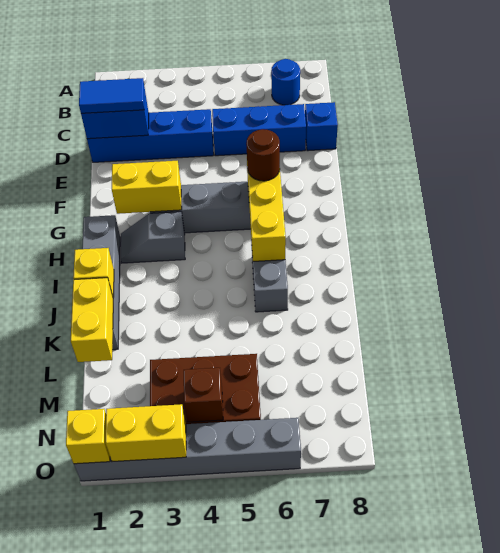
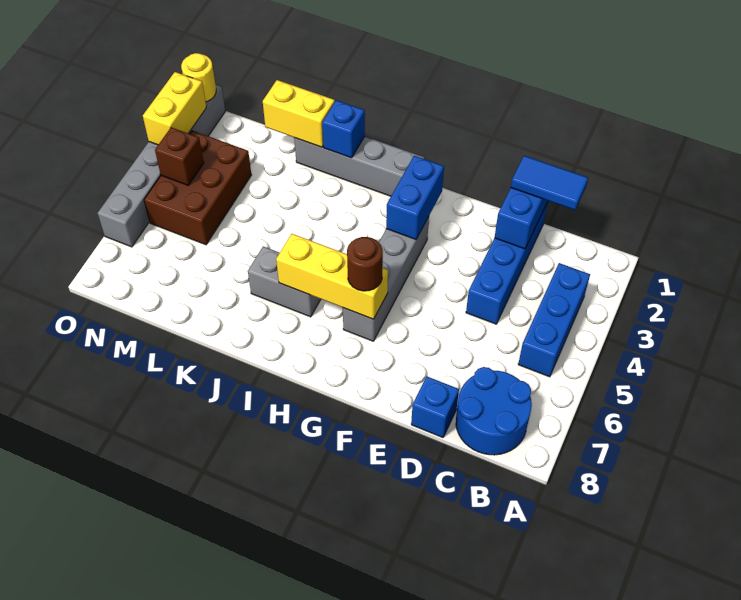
blue round brick B7 level 1 -> blue round brick B7:C8 level 1
blue tile D1:D2 level 3 -> blue tile C1:D1 level 3
blue brick D5:D7 level 1 -> blue brick B3:B5 level 1
yellow brick G2:G3 level 2 -> blue brick G2:G3 level 2
grey slope H2:H3 level 1 top 3 -> none
yellow brick J1 level 2 -> blue brick J1 level 2
yellow brick O1 level 2 -> yellow round brick O1 level 2

